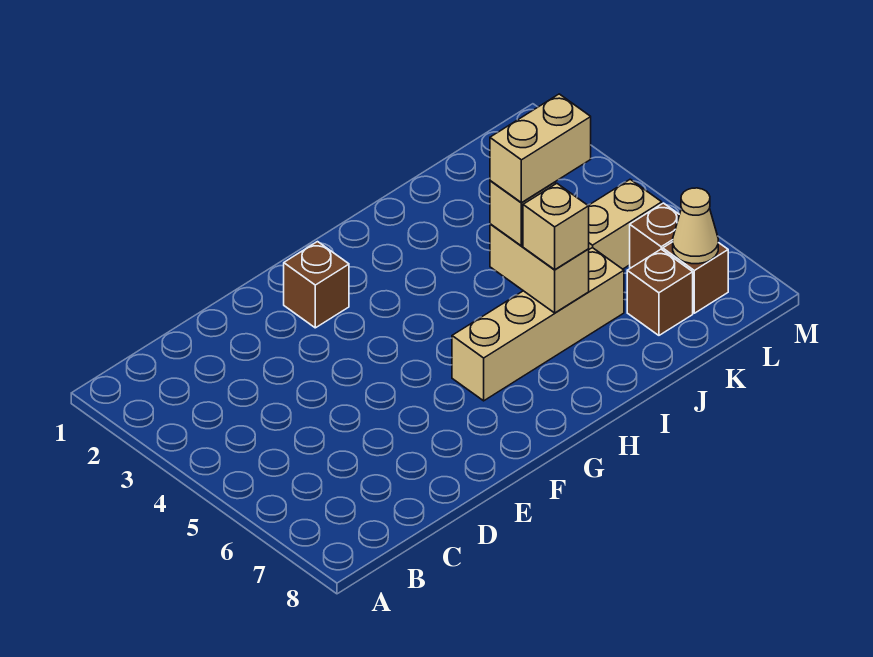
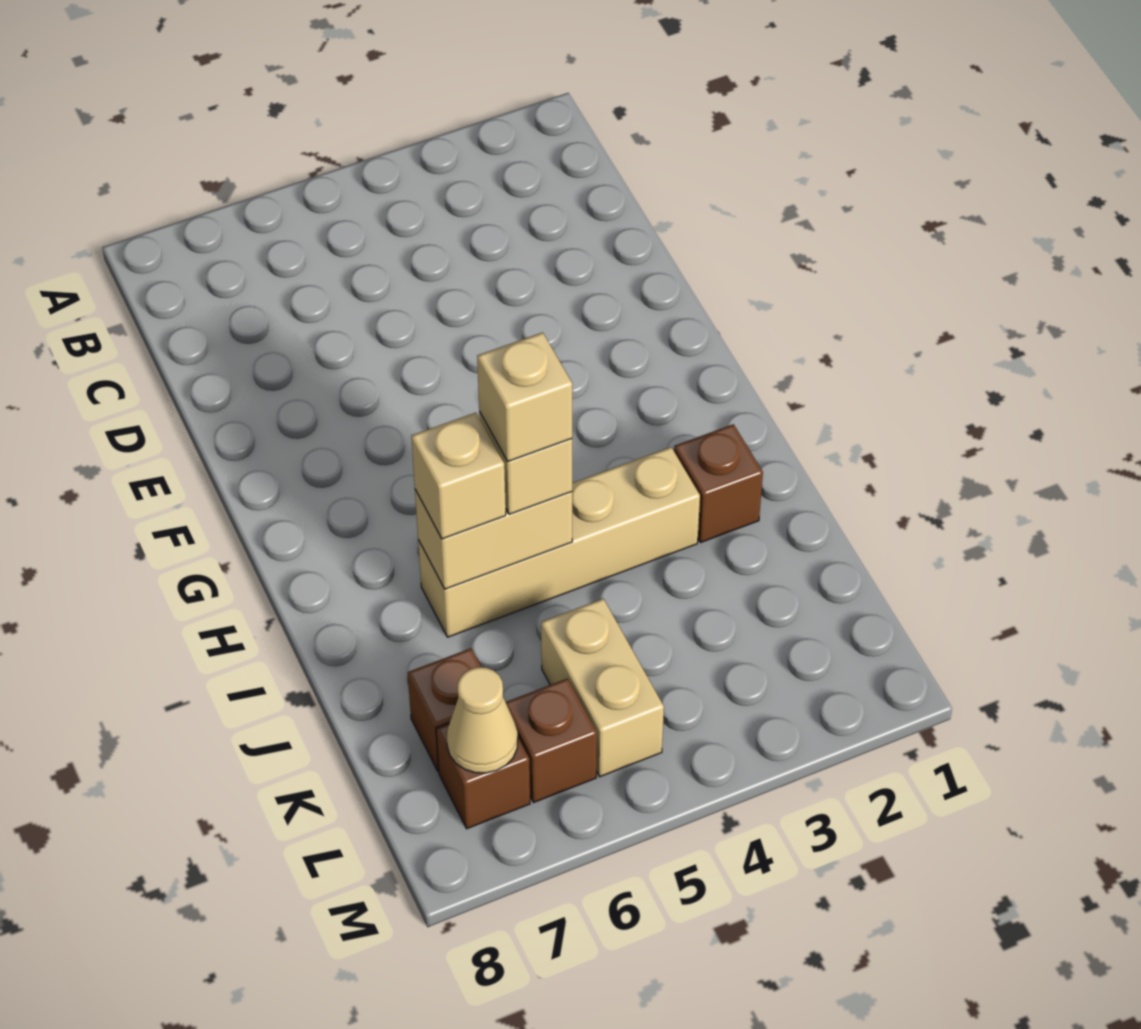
brown brick F2 level 1 -> brown brick I2 level 1
tan brick G6:J6 level 1 -> tan brick I3:I6 level 1
tan brick I5:J5 level 4 -> tan brick I5 level 4

